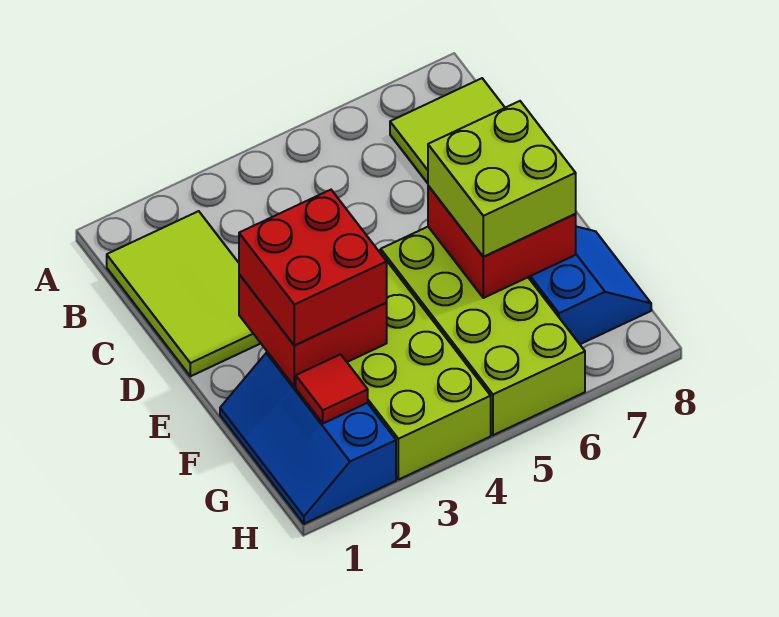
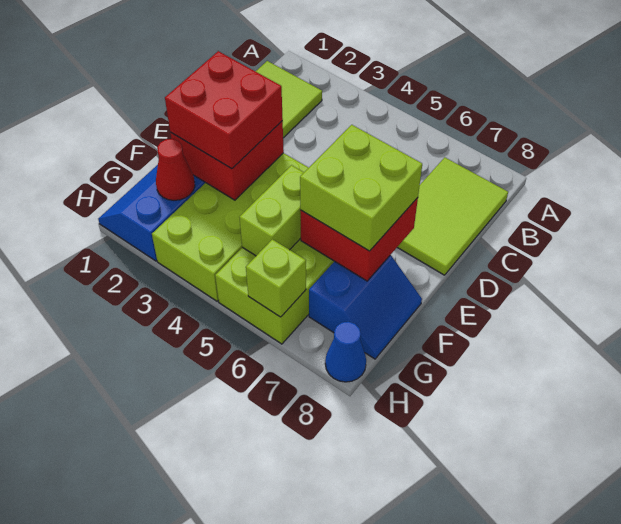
none -> lime brick F5:G5 level 2
red tile G2 level 2 -> red cone G2 level 2
none -> lime brick H6 level 2
none -> blue cone H8 level 1

